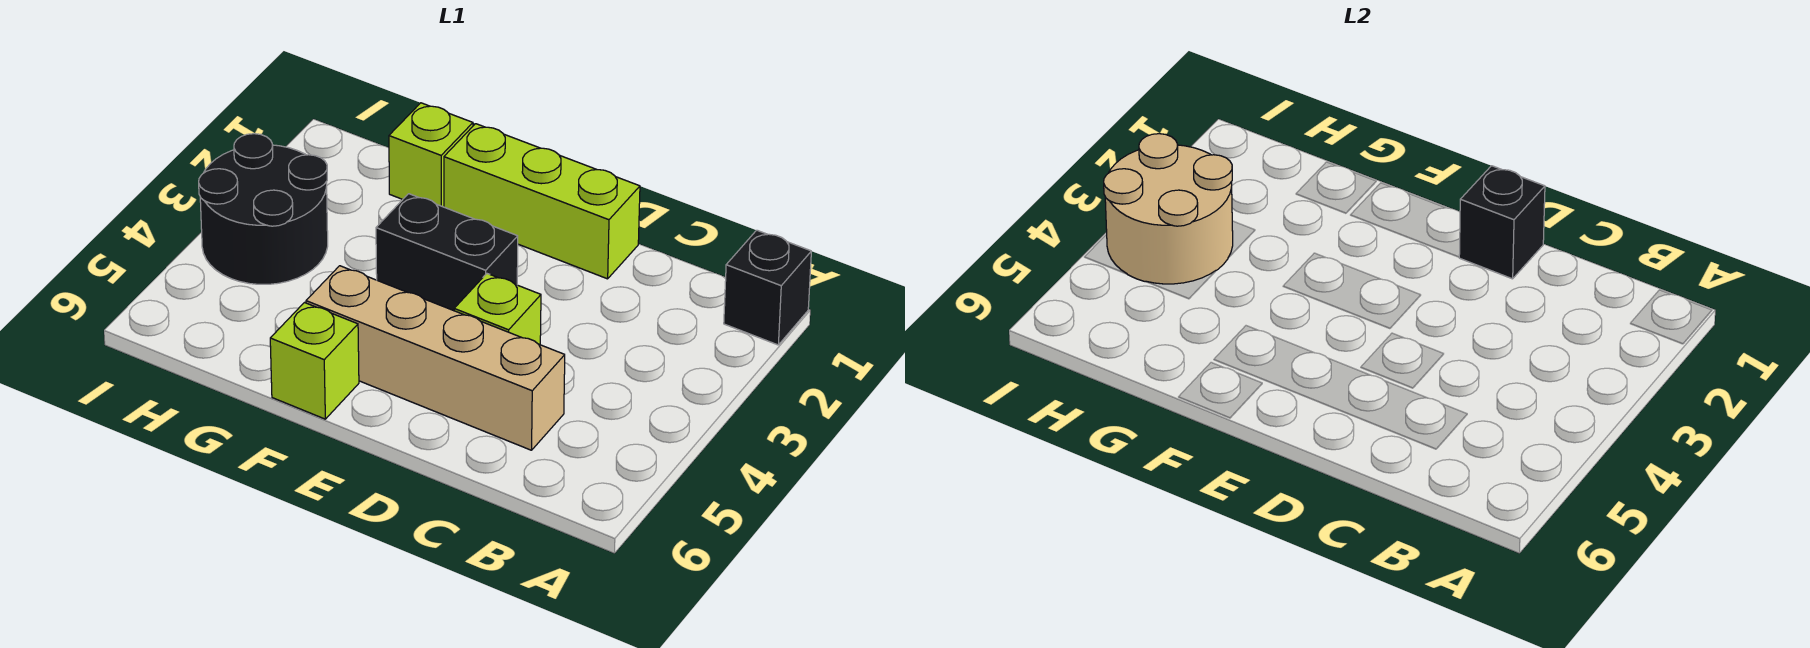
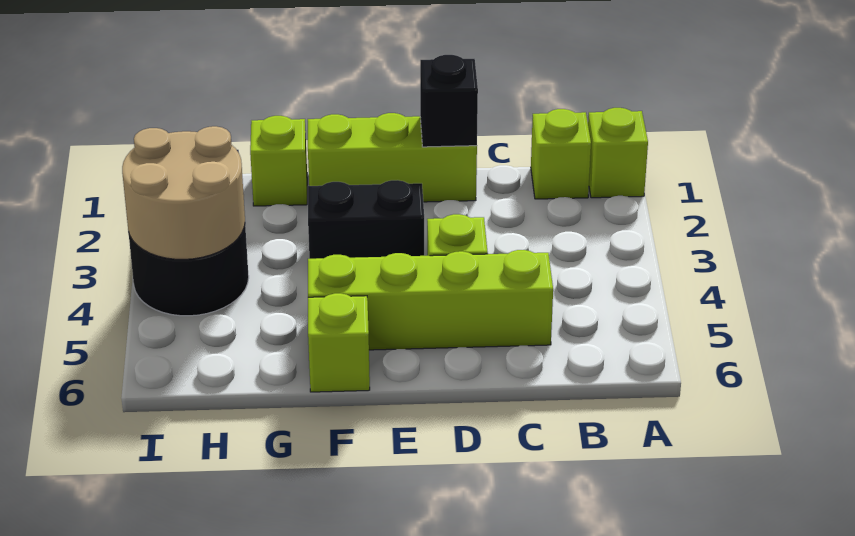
black brick A1 level 1 -> lime brick A1 level 1
none -> lime brick B1 level 1
tan brick C5:F5 level 1 -> lime brick C5:F5 level 1

